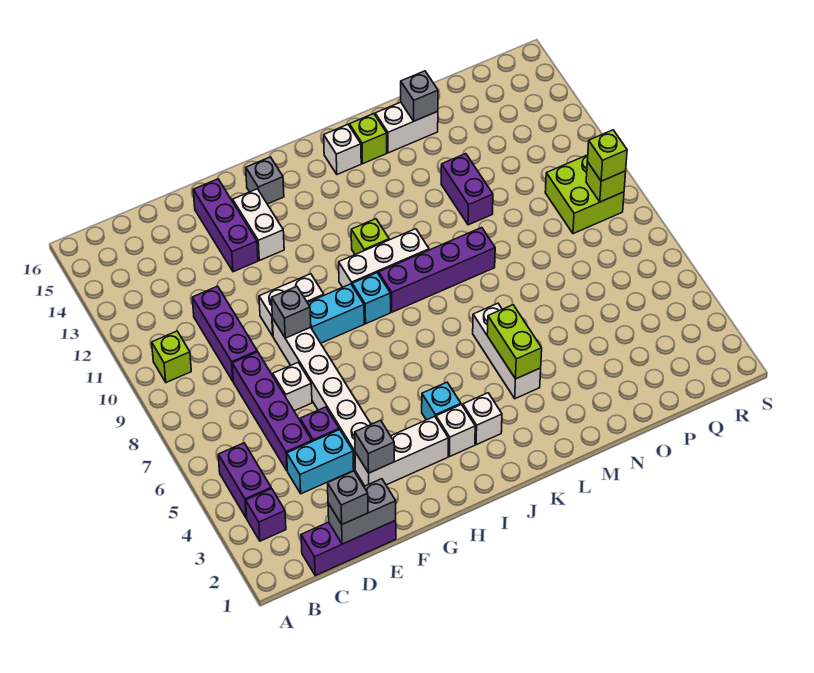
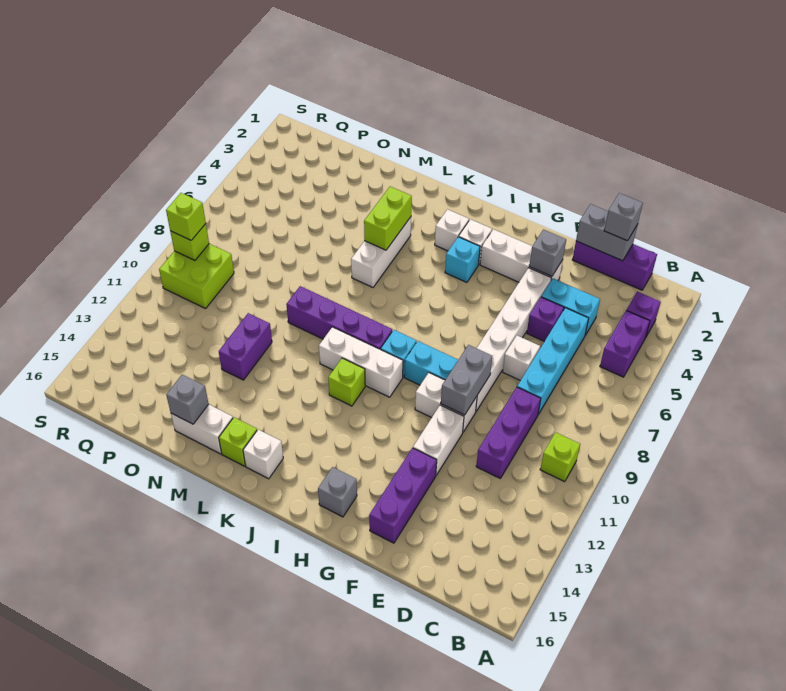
purple brick D5:D8 level 1 -> cyan brick D5:D8 level 1
grey brick F9 level 2 -> grey brick F9:F10 level 2
white brick G13:G14 level 1 -> white brick F11:F12 level 1

